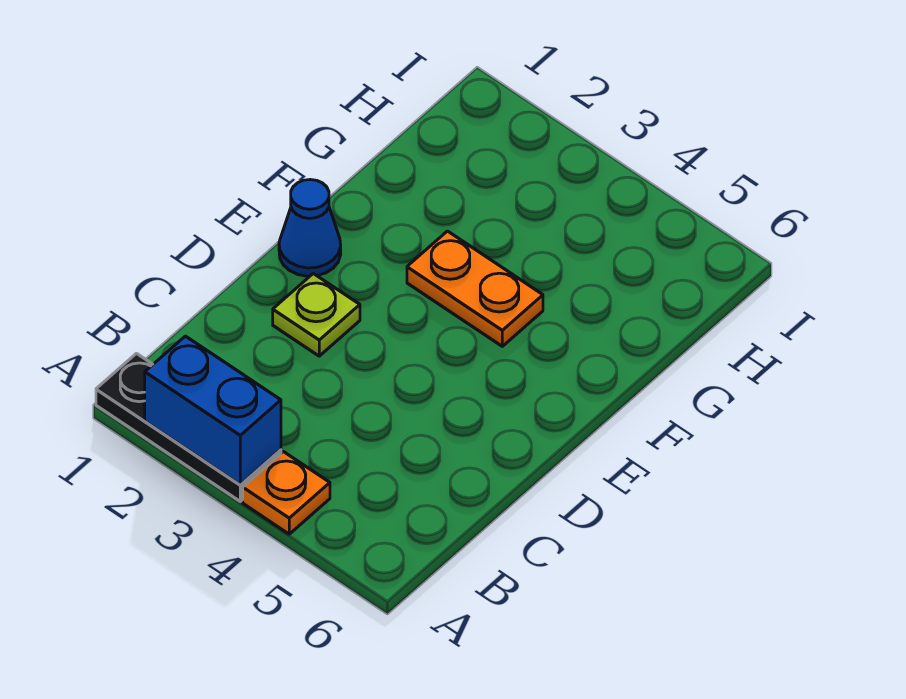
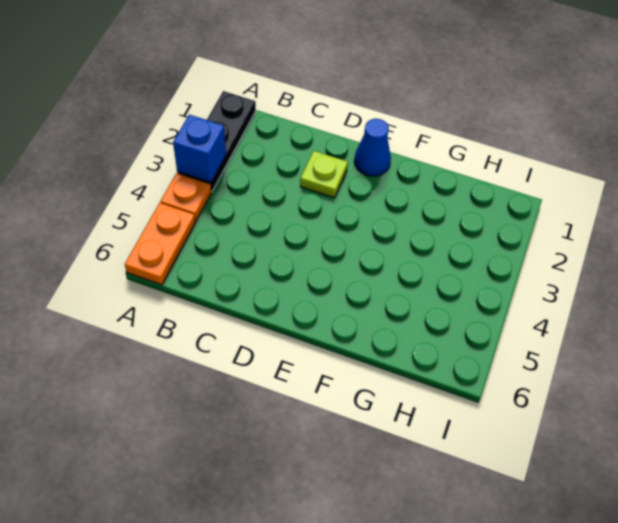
blue brick A2:A3 level 2 -> blue brick A3 level 2
orange plate F3:F4 level 1 -> orange plate A5:A6 level 1

